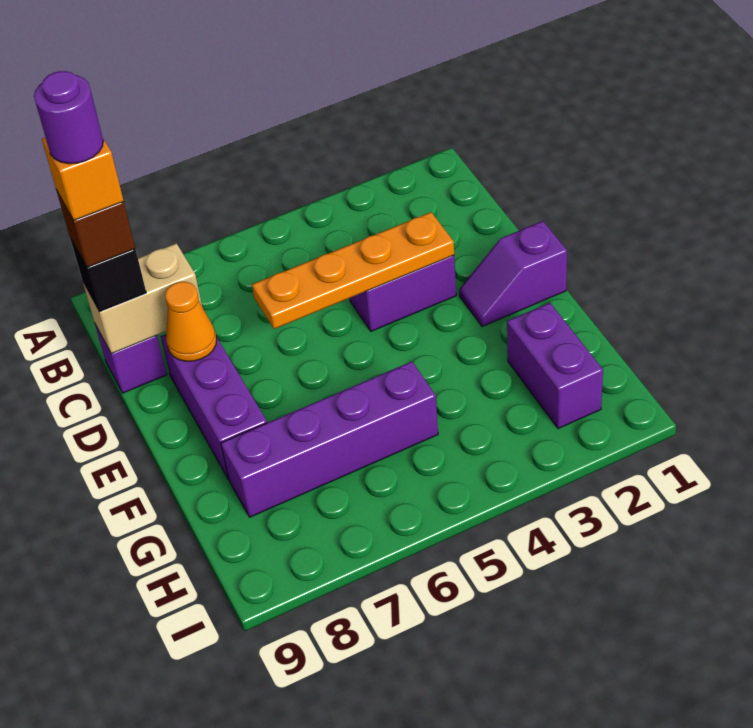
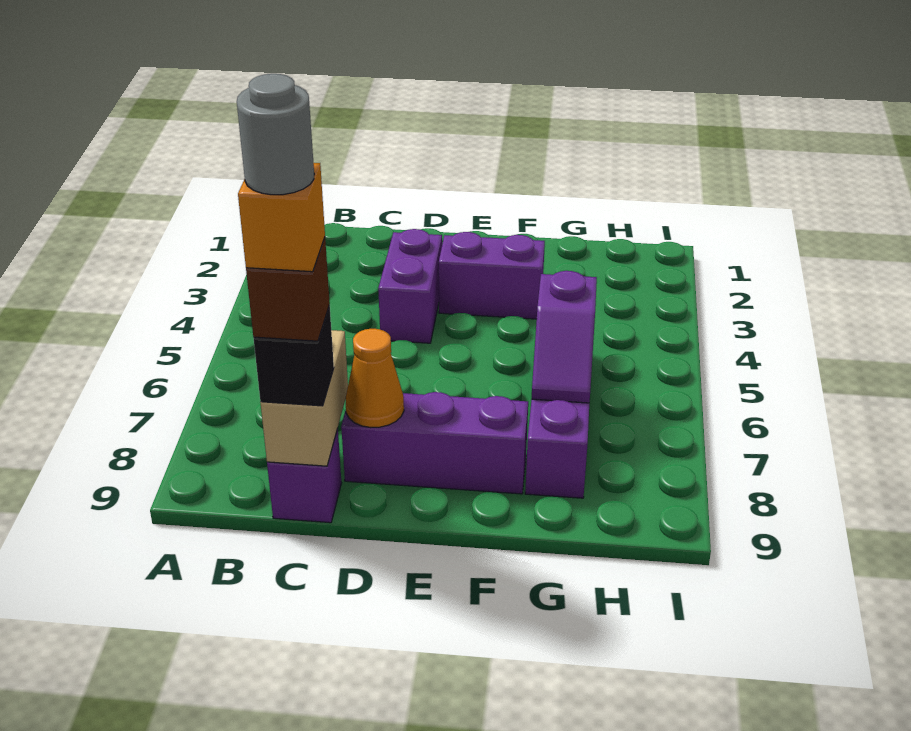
purple round brick C9 level 6 -> grey round brick C9 level 6
orange plate D3:D6 level 2 -> none
purple slope E1:E2 level 1 top 1 -> purple slope G6:G7 level 2 top 6
purple brick G2:H2 level 1 -> purple brick E3:F3 level 1

